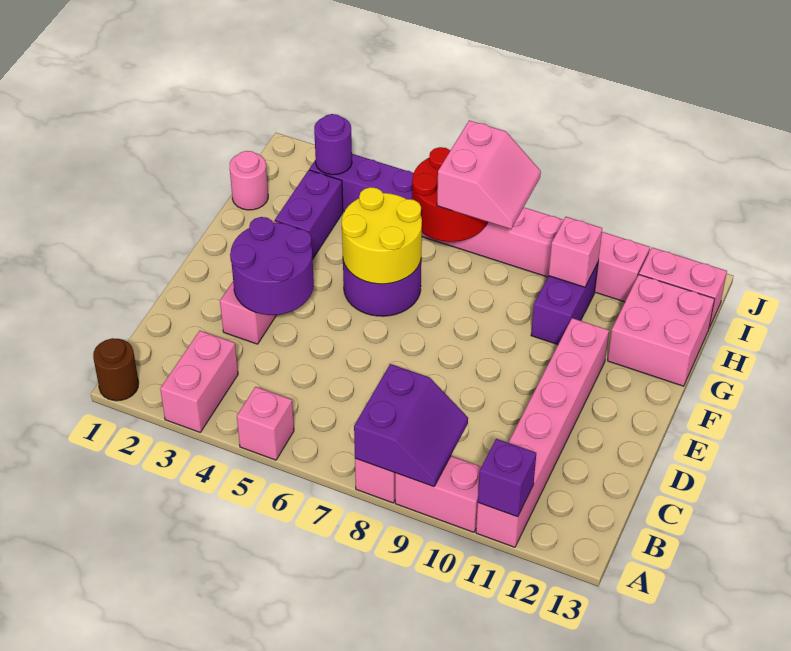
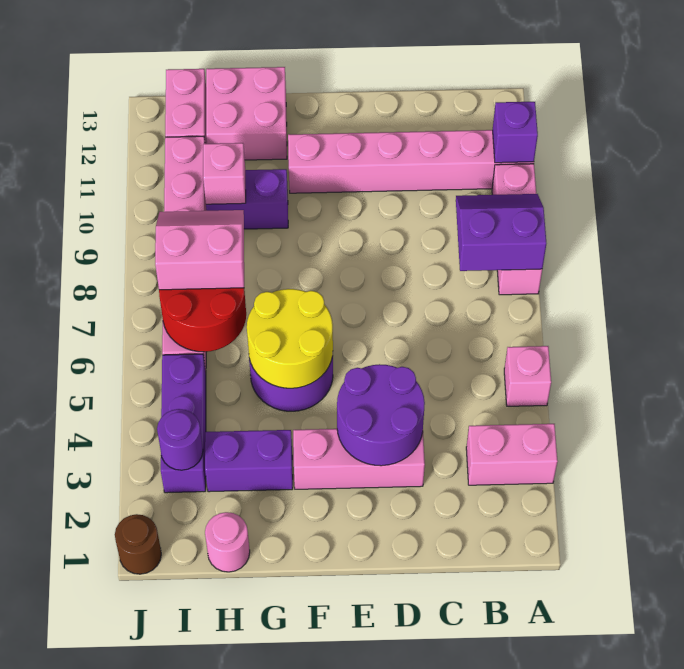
brown round brick A1 level 1 -> brown round brick J1 level 1

